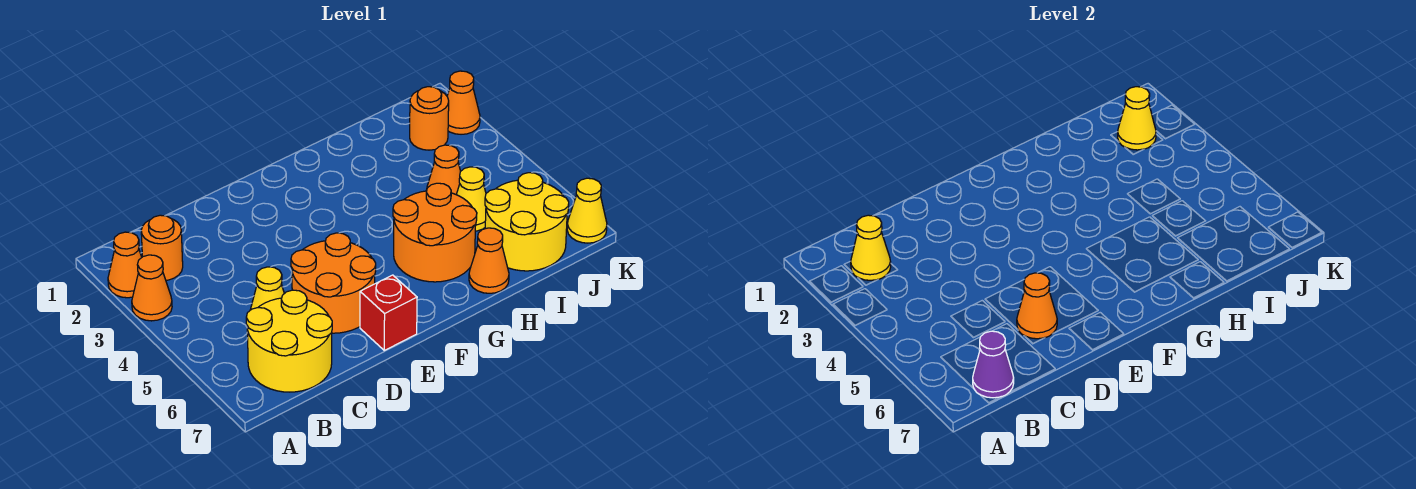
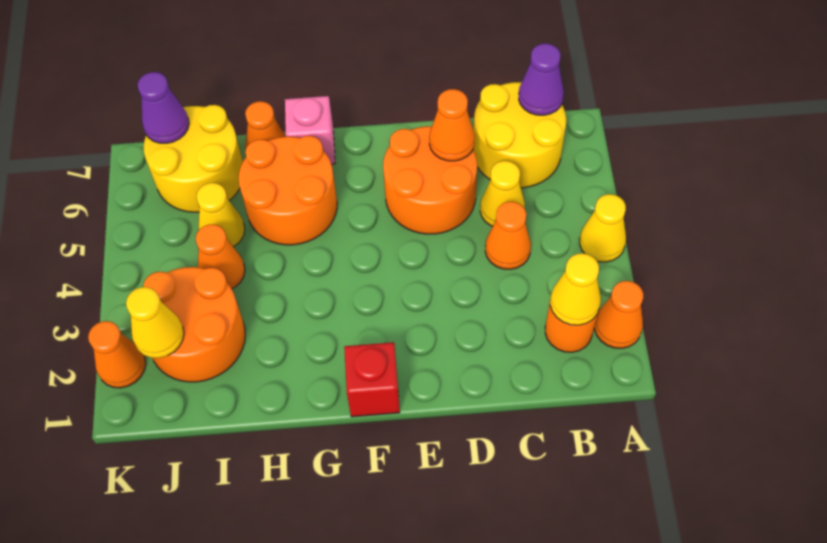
orange cone A3 level 1 -> orange cone C4 level 1
red brick E7 level 1 -> red brick F1 level 1
none -> pink brick G7 level 1
orange round brick J2 level 1 -> orange round brick I2:J3 level 1
none -> purple cone J7 level 2
yellow cone K7 level 1 -> yellow cone A4 level 1

